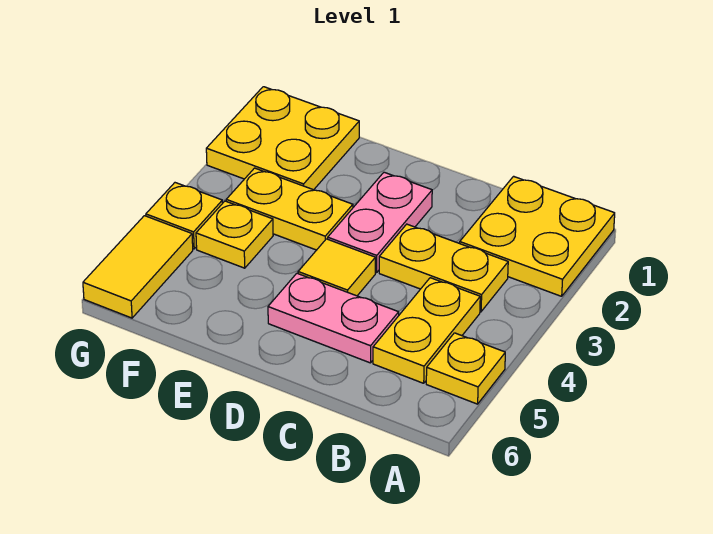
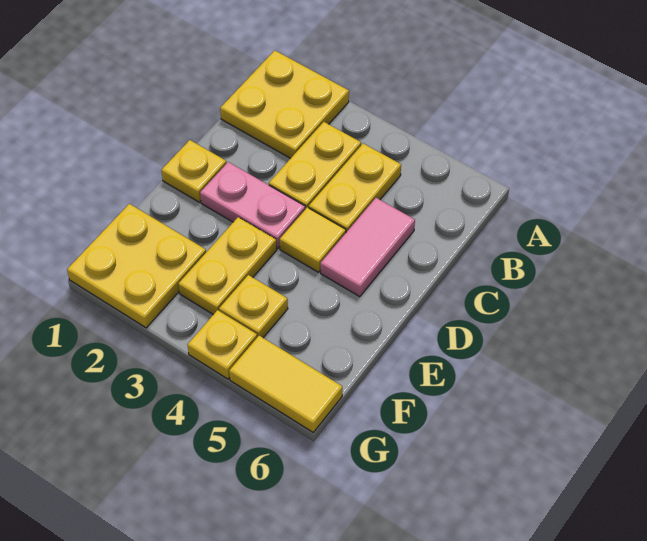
yellow plate A5 level 1 -> yellow plate D1 level 1
yellow plate B4:B5 level 1 -> yellow plate B4:C4 level 1
pink plate C5:D5 level 1 -> pink tile C5:D5 level 1

